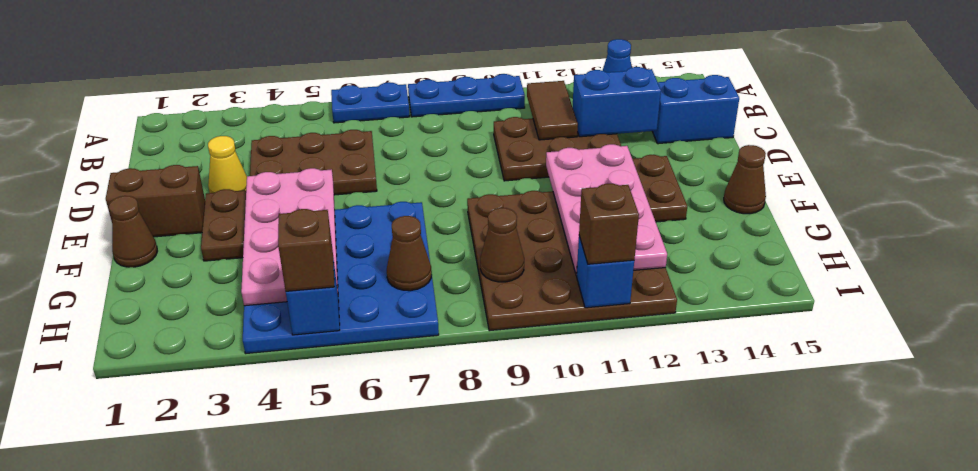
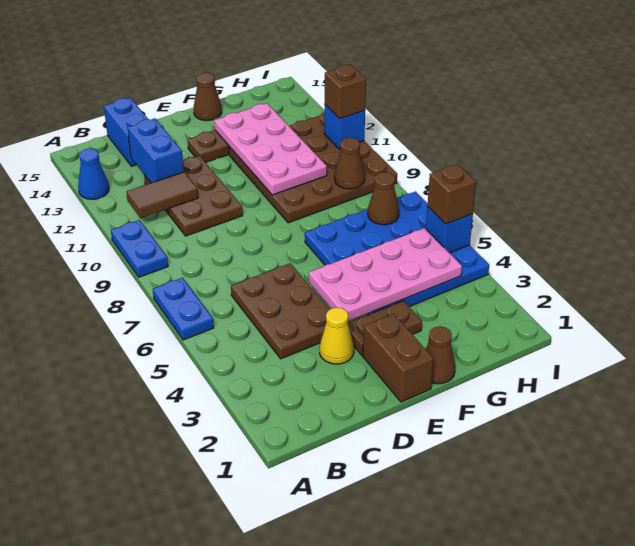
blue plate A8:A10 level 1 -> blue plate A9:A10 level 1
pink plate E11:H12 level 2 -> pink plate F10:G13 level 2

